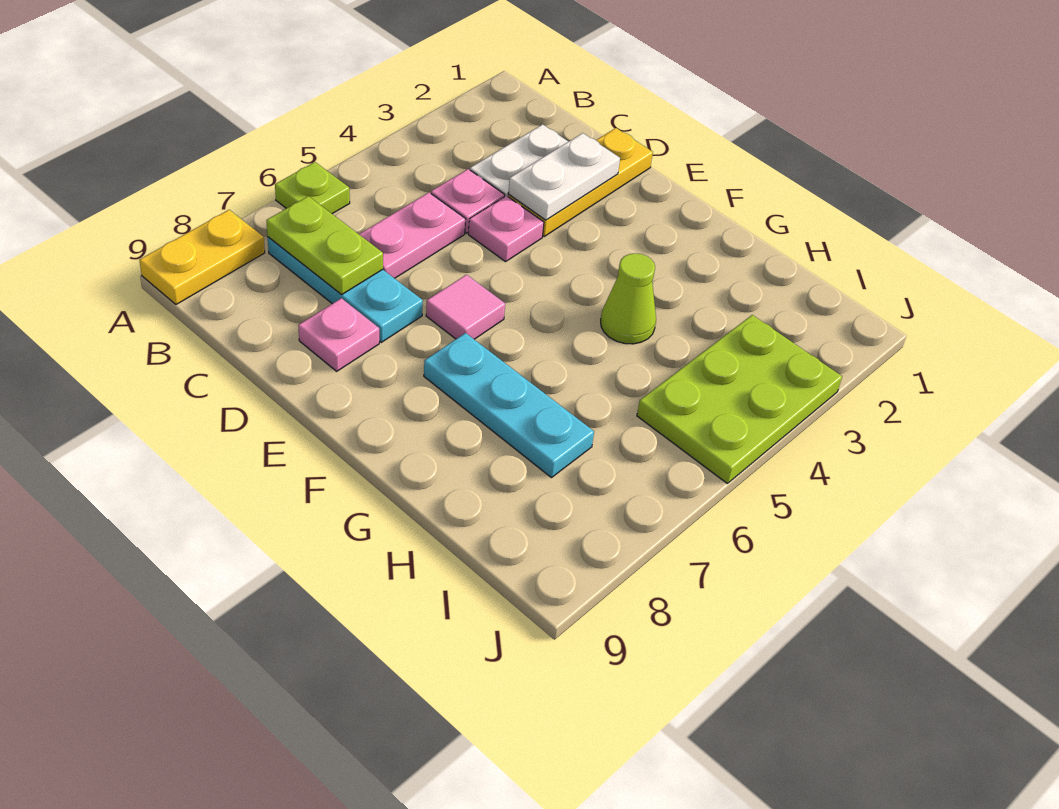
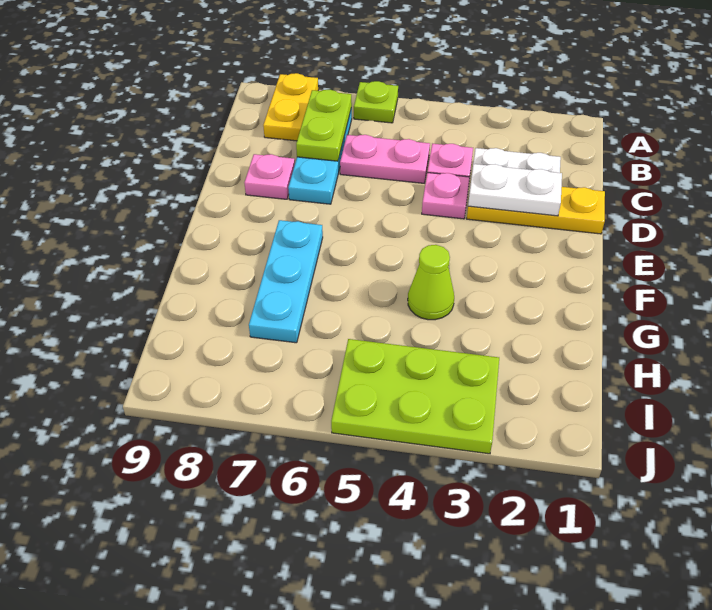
yellow plate A8:A9 level 1 -> yellow plate A8:B8 level 1
pink tile E6 level 1 -> none

